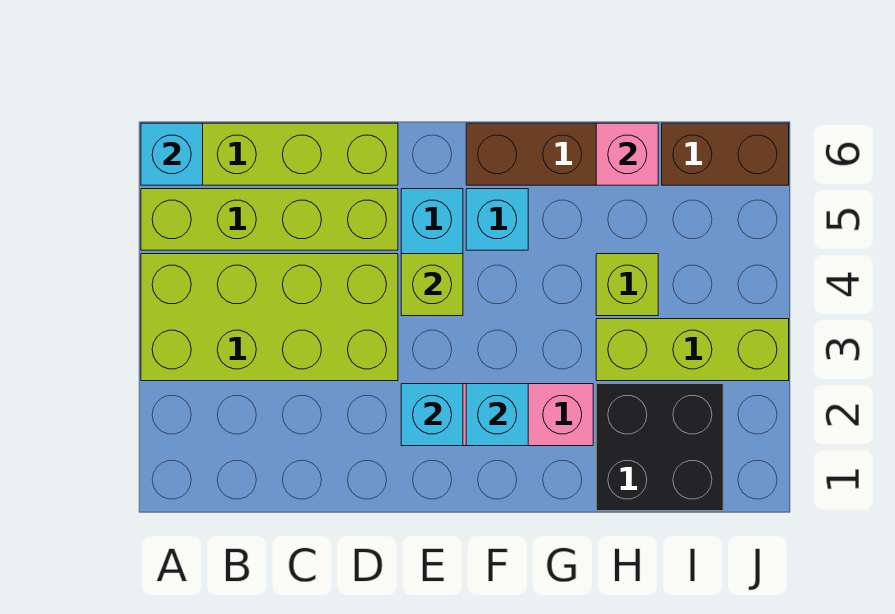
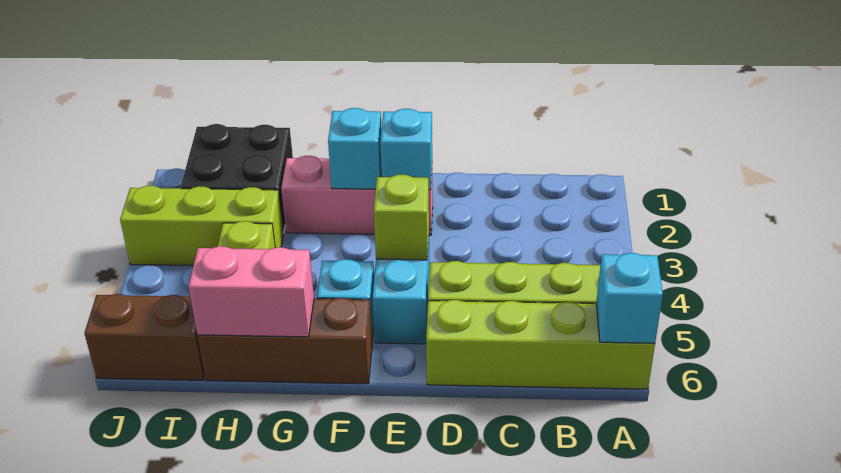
lime brick A3:D4 level 1 -> none
pink brick H6 level 2 -> pink brick G6:H6 level 2

